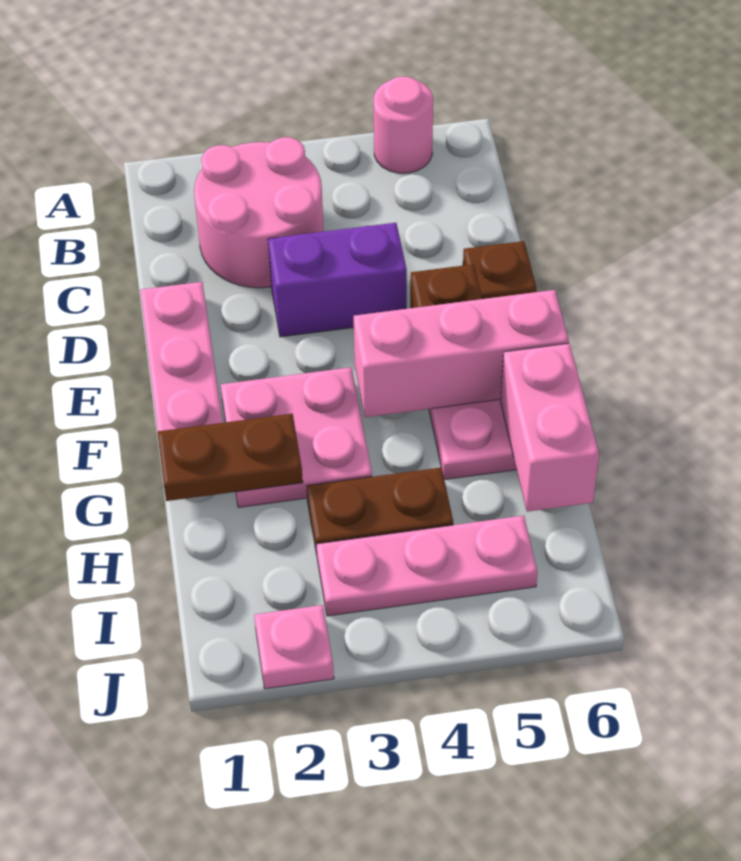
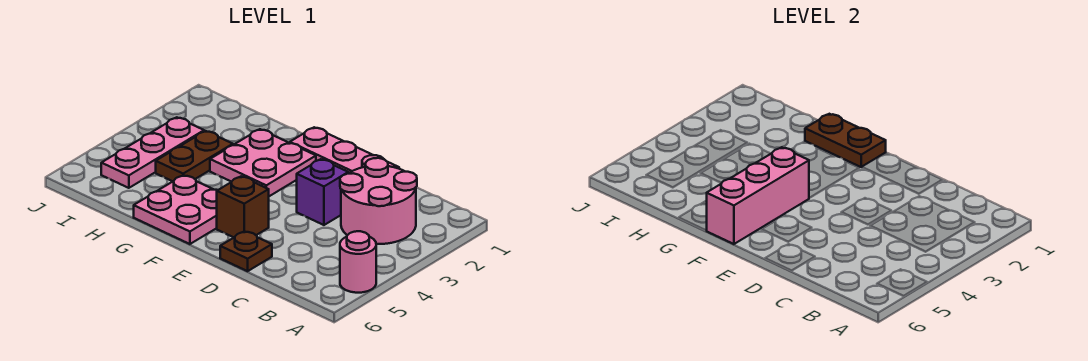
purple brick D3:D4 level 1 -> purple brick D3 level 1
brown plate G1:G2 level 2 -> brown plate F1:G1 level 2
pink brick G6:H6 level 2 -> none
pink plate J2 level 1 -> none

